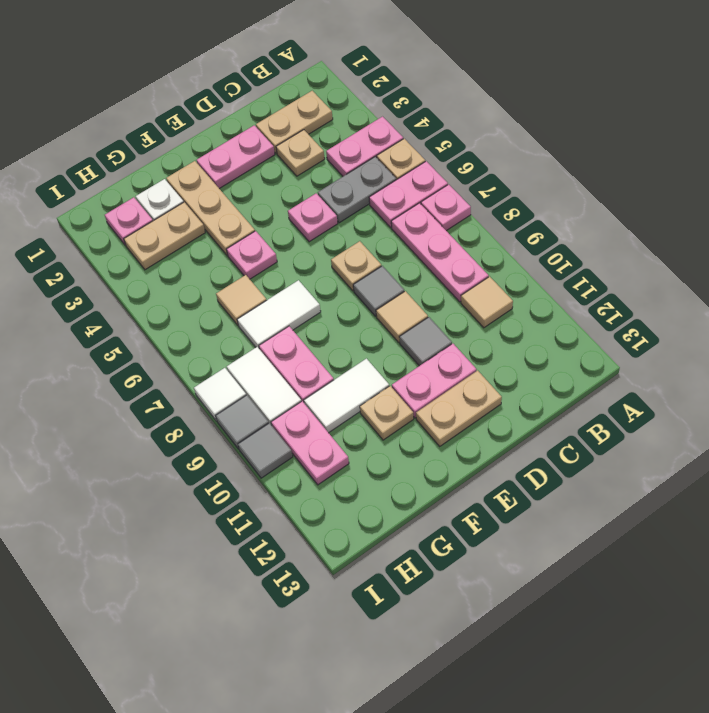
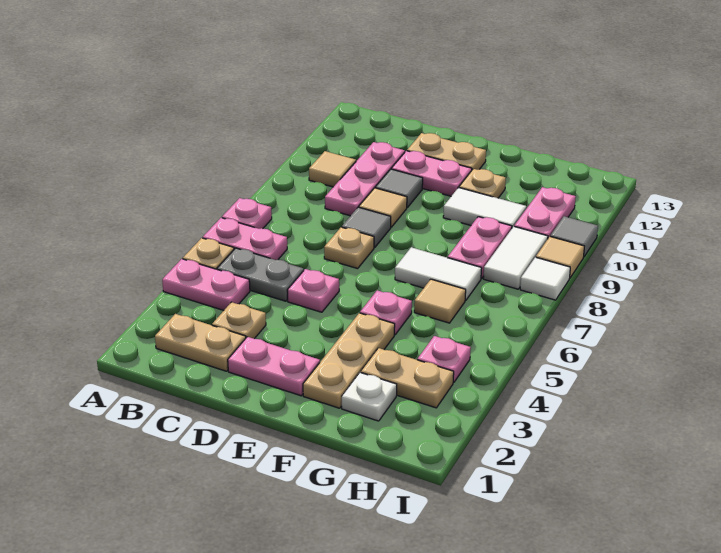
pink plate B7:B9 level 1 -> pink plate C9:C11 level 1
pink plate H2 level 1 -> pink plate H4 level 1
grey tile I9 level 1 -> tan tile I9 level 1

